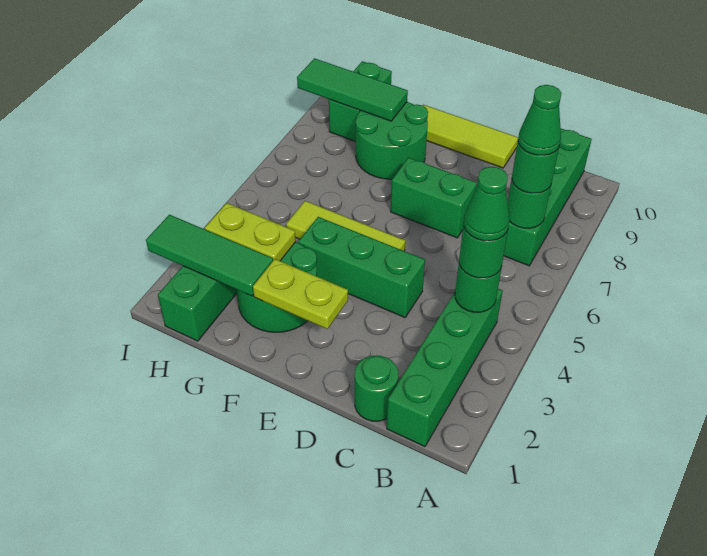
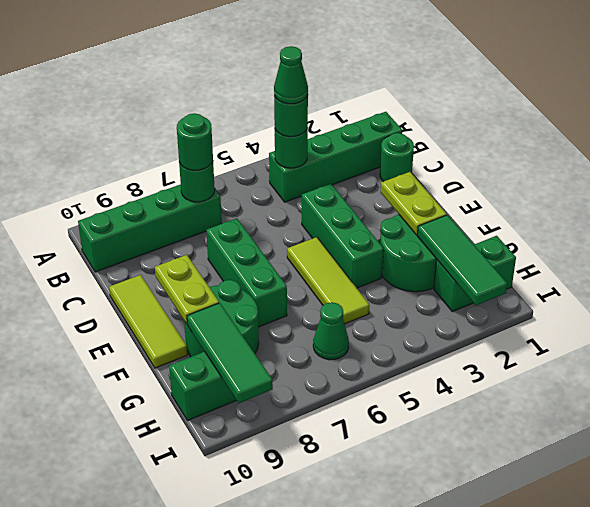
green cone B7 level 4 -> green cone H6 level 1
green brick D7:E7 level 1 -> green brick D7:F7 level 1
lime plate G3:H3 level 2 -> lime plate E9:F9 level 2

